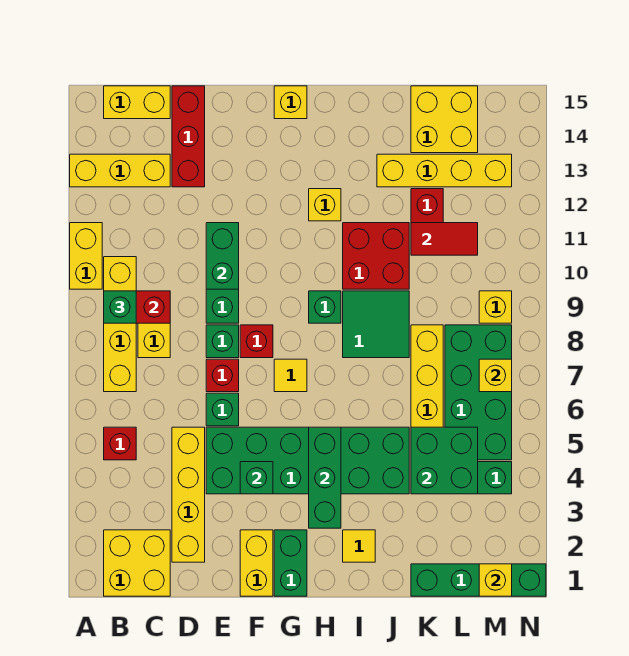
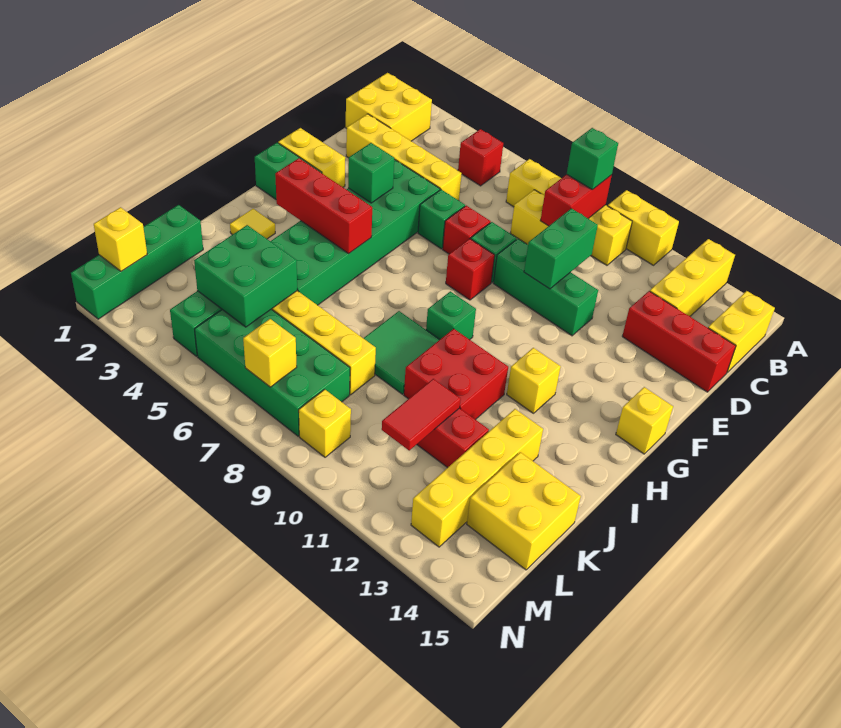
green brick E10:E11 level 2 -> green brick D10:E10 level 2
yellow tile G7 level 1 -> none
green brick H3:H5 level 2 -> red brick H3:H5 level 2

